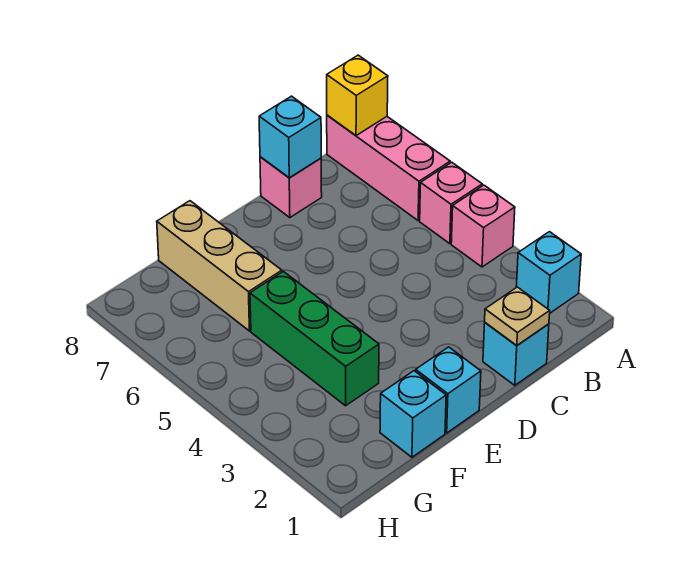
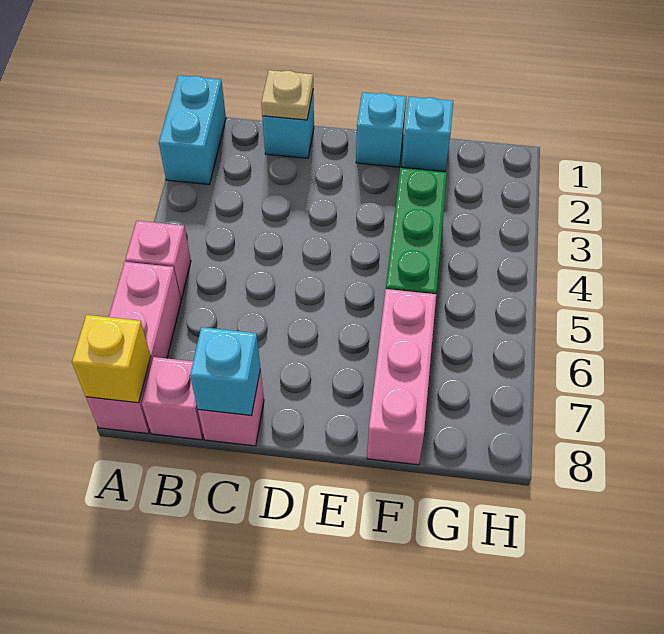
cyan brick A2 level 1 -> cyan brick A1:A2 level 1
pink brick A4 level 1 -> pink brick B8 level 1
tan brick F6:F8 level 1 -> pink brick F6:F8 level 1

